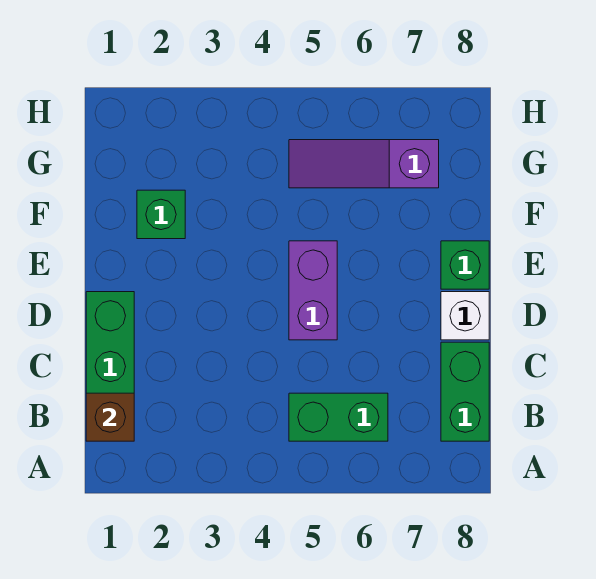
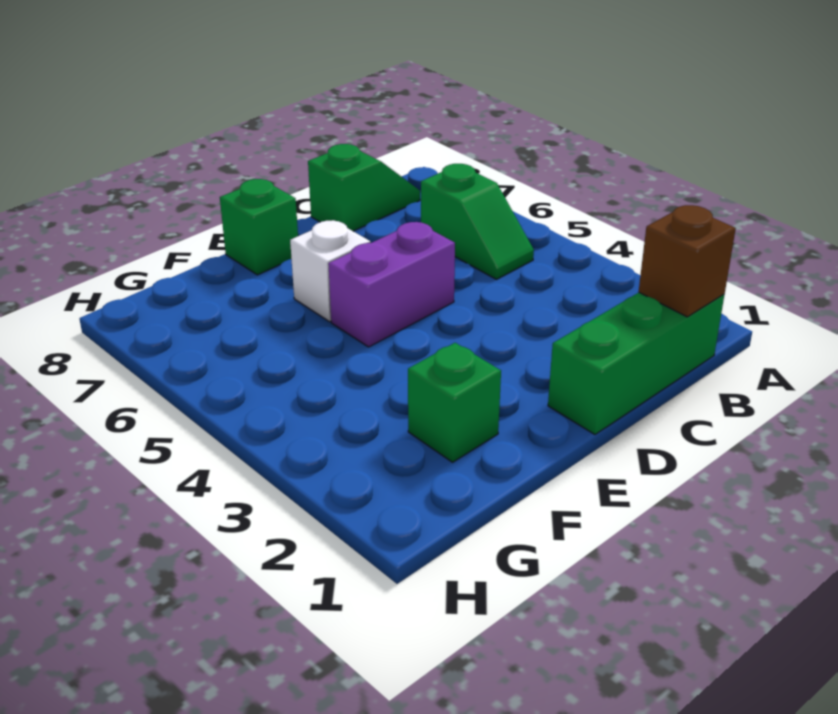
green brick B5:B6 level 1 -> green slope B5:B6 level 1 top 6
green brick B8:C8 level 1 -> green slope B8:C8 level 1 top C
white brick D8 level 1 -> white brick E6 level 1
purple slope G5:G7 level 1 top 7 -> none

